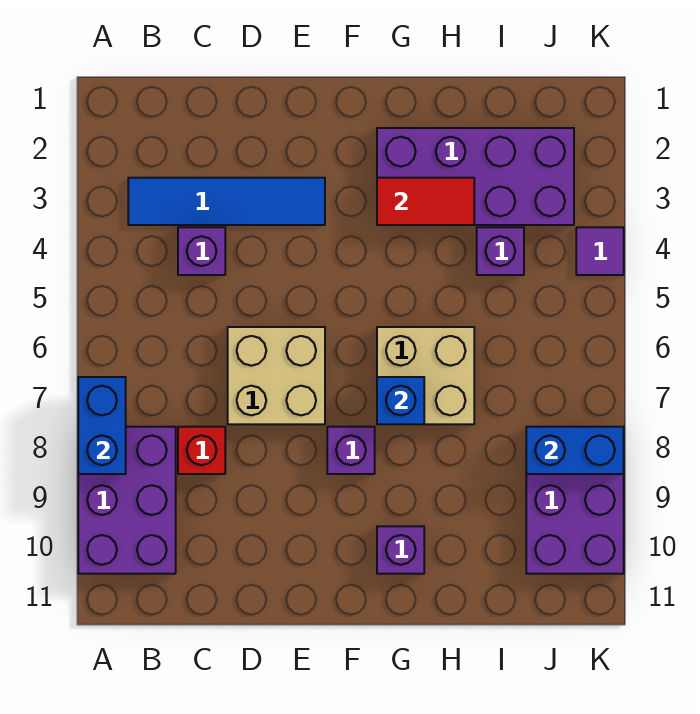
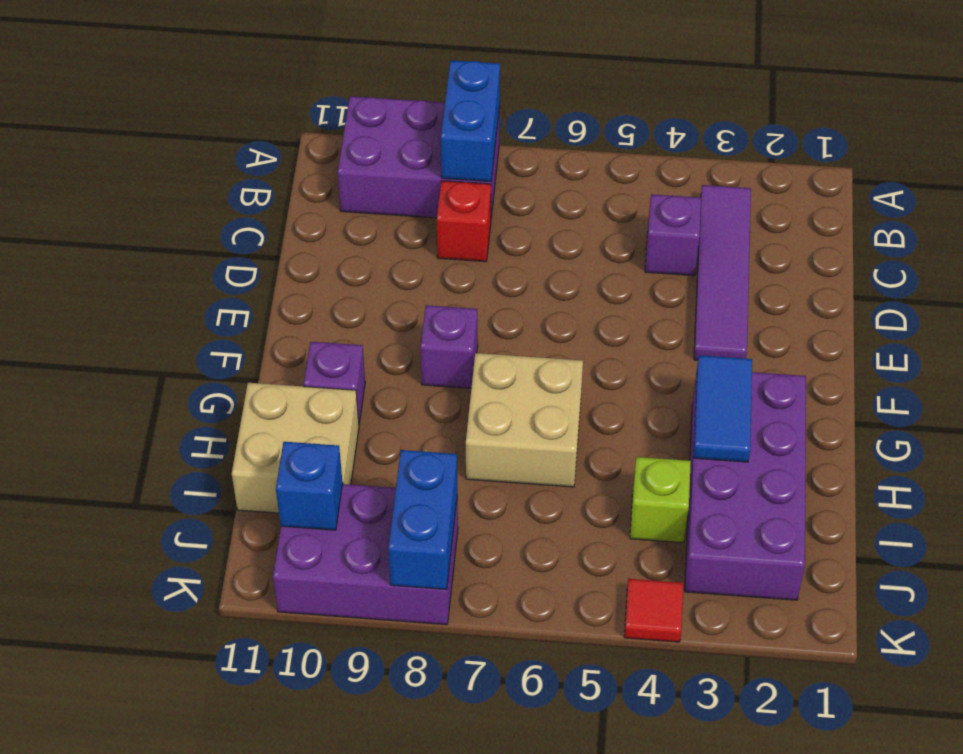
blue brick A7:A8 level 2 -> blue brick A8:B8 level 2
blue tile B3:E3 level 1 -> purple tile B3:E3 level 1
tan brick D6:E7 level 1 -> tan brick H10:I11 level 1
red tile G3:H3 level 2 -> blue tile G3:H3 level 2
blue brick G7 level 2 -> blue brick J10 level 2
purple brick I4 level 1 -> lime brick I4 level 1
purple tile K4 level 1 -> red tile K4 level 1

